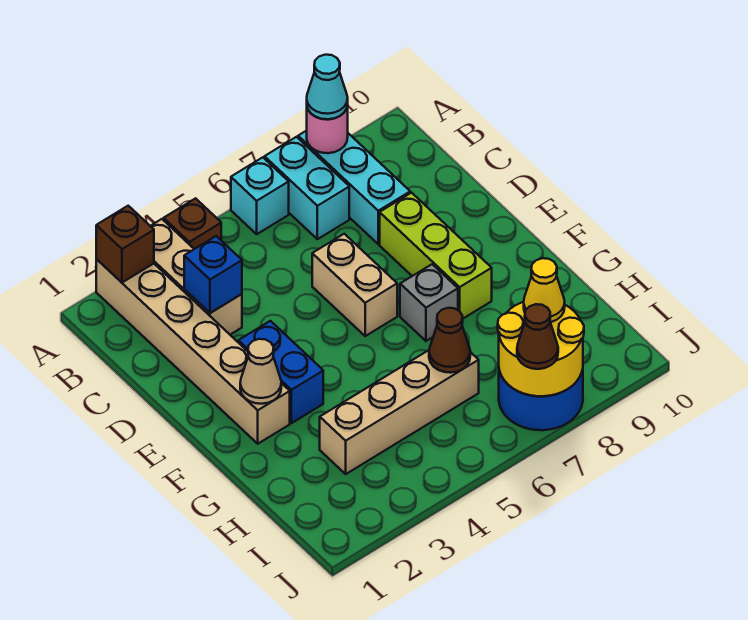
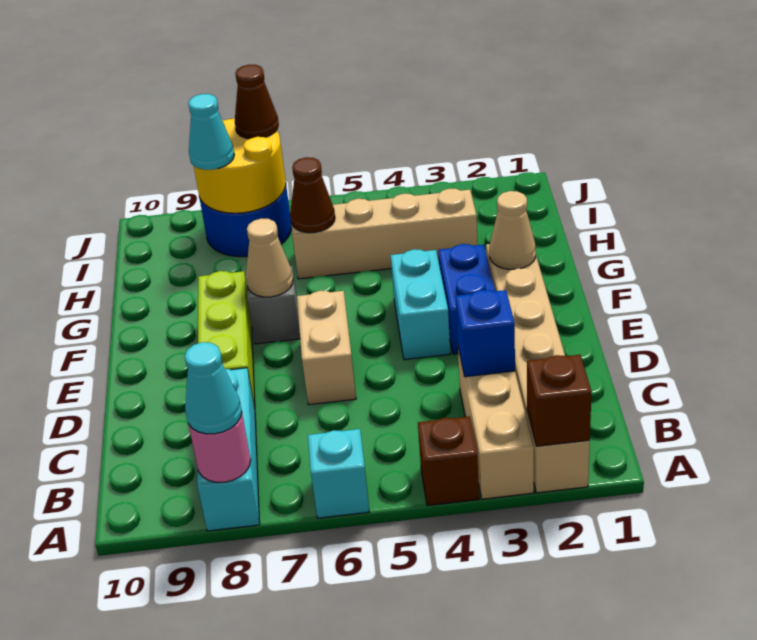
cyan brick A7:B7 level 1 -> cyan brick E4:F4 level 1
none -> tan cone F7 level 2
yellow cone I8 level 3 -> cyan cone I8 level 3

